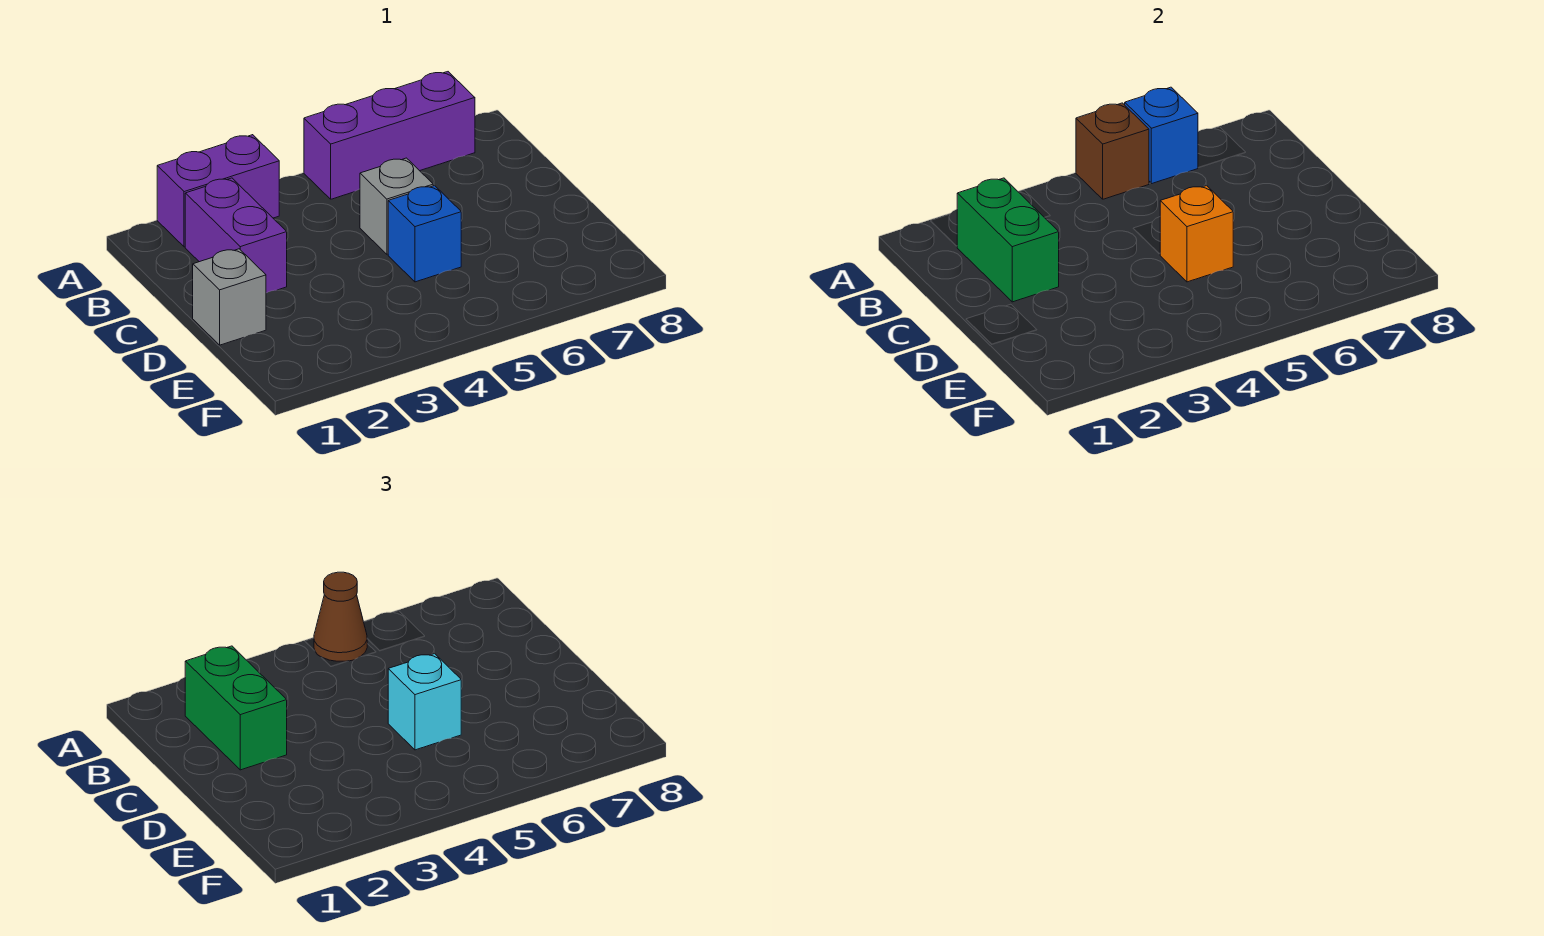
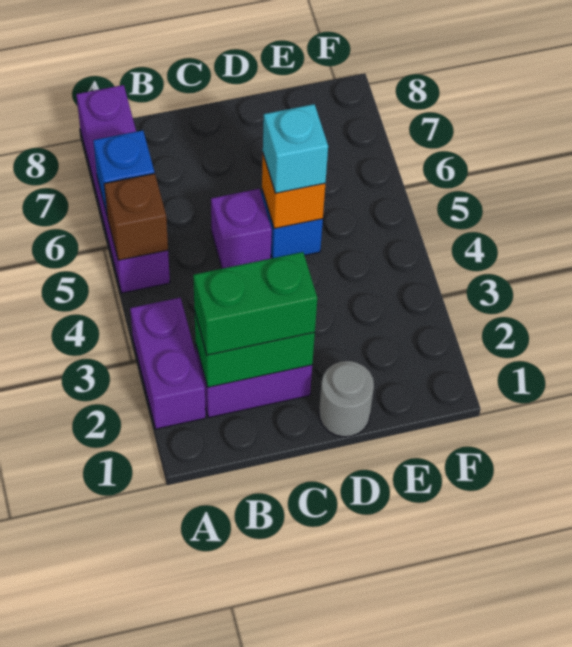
purple brick A5:A7 level 1 -> purple brick A5:A8 level 1
brown cone A5 level 3 -> none
grey brick C5 level 1 -> purple brick C5 level 1
grey brick D1 level 1 -> grey round brick D1 level 1

